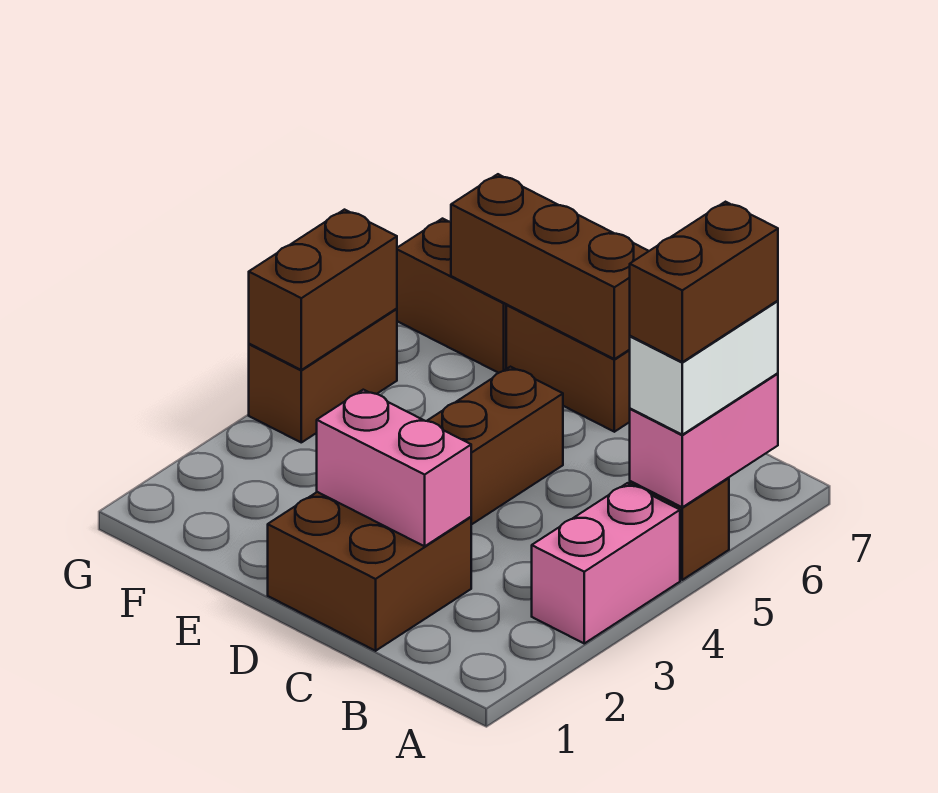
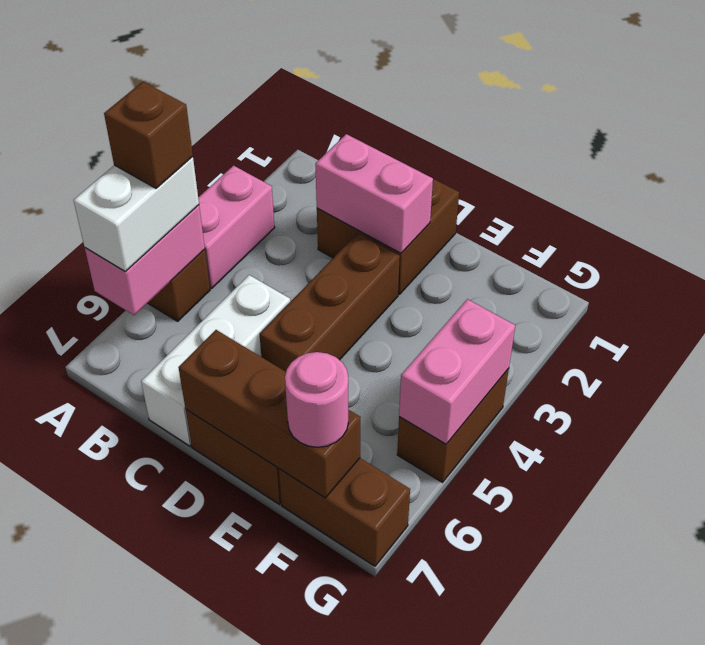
brown brick A5:A6 level 4 -> brown brick A5 level 4
none -> white brick C5:C7 level 1
none -> pink round brick F7 level 3
brown brick G4:G5 level 2 -> pink brick G4:G5 level 2

